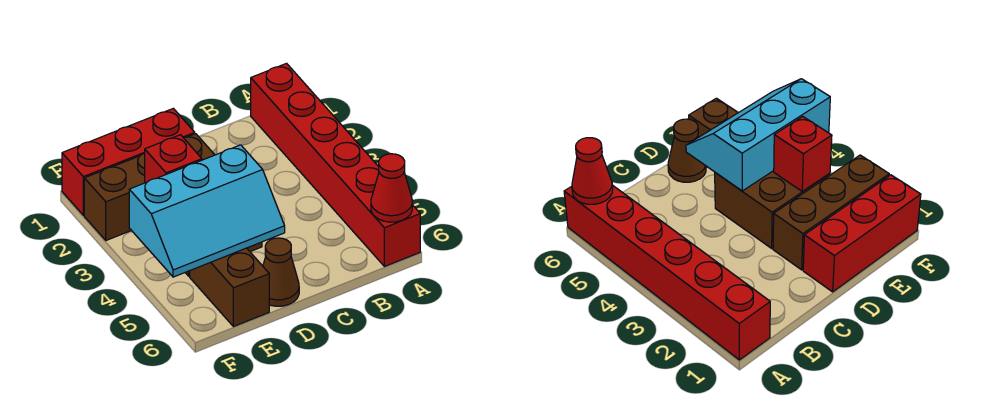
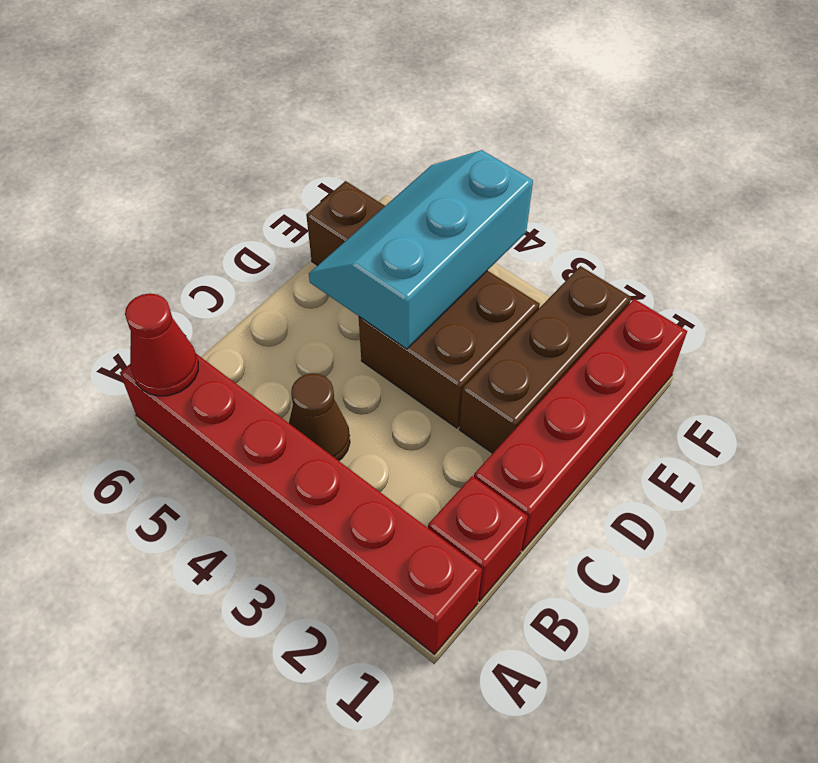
red brick D1:F1 level 1 -> red brick C1:F1 level 1
brown cone D6 level 1 -> brown cone B4 level 1
red brick E3 level 2 -> red brick B1 level 1

